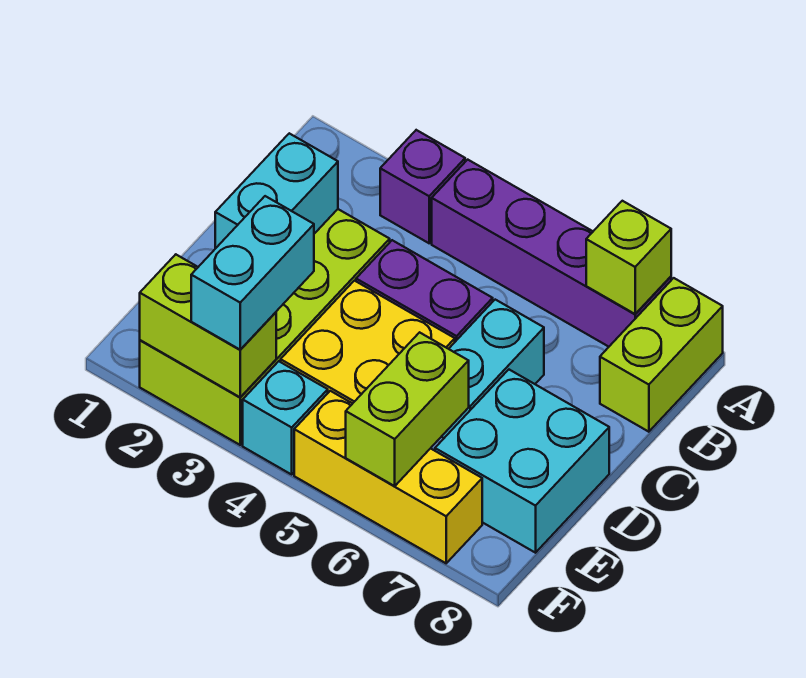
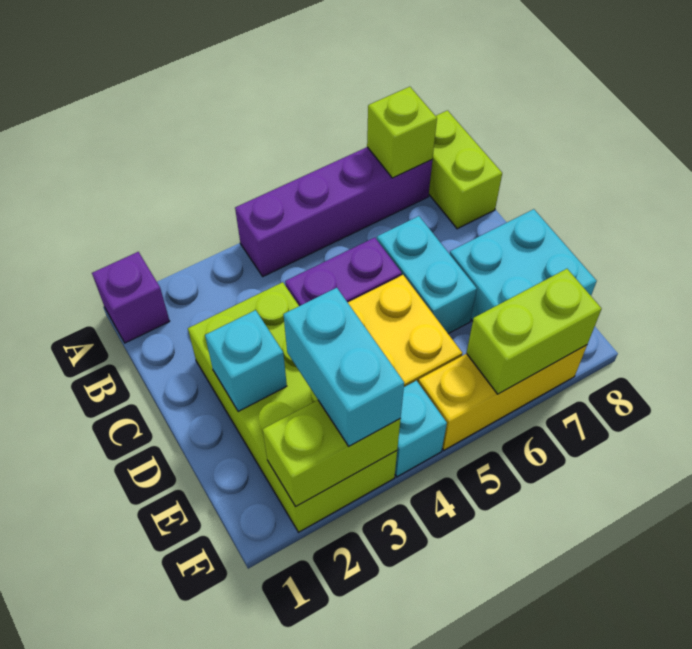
purple brick A3 level 1 -> purple brick A1 level 1
cyan brick C2:D2 level 2 -> cyan brick D2 level 2
lime brick E6:F6 level 2 -> lime brick F6:F7 level 2

